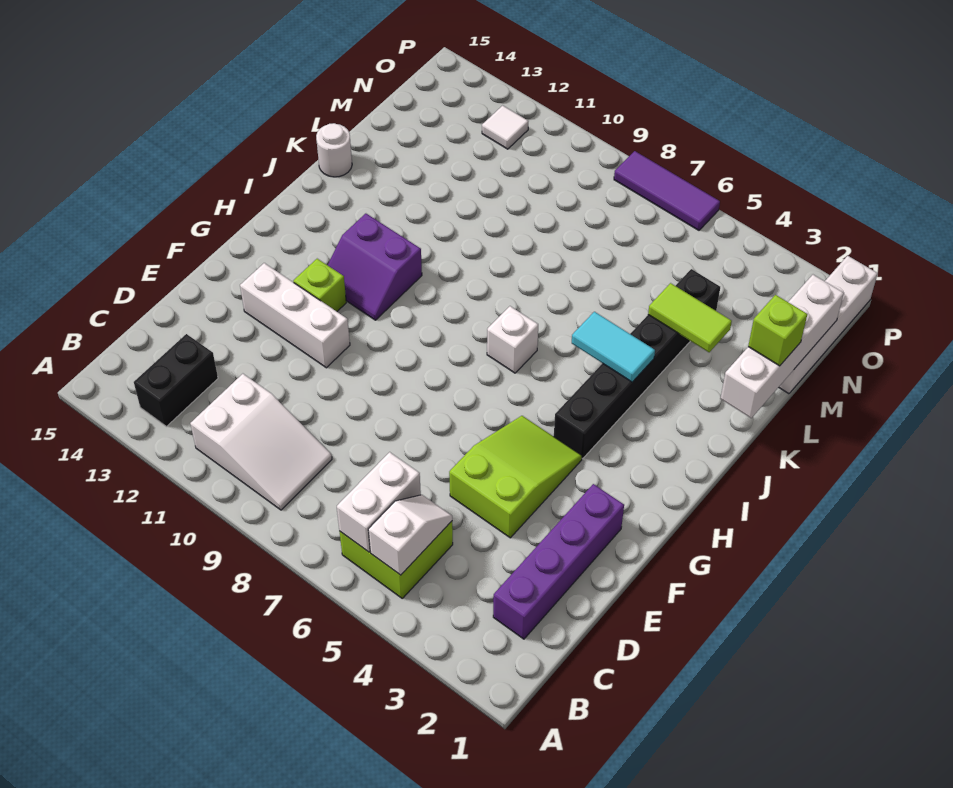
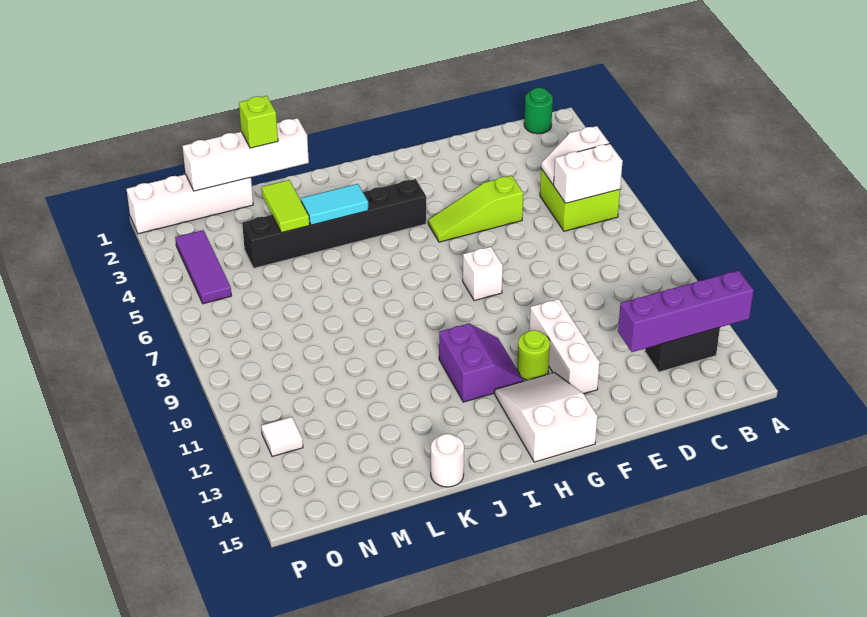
none -> green round brick B1 level 1
white slope B9:C11 level 1 top 11 -> white slope G13:H15 level 1 top 15
purple brick C2:F2 level 1 -> purple brick A13:D13 level 2
lime slope E4:G5 level 1 top E -> lime slope E5:G5 level 1 top E
lime brick G12 level 1 -> lime round brick G12 level 1
white brick I7 level 1 -> white brick G8 level 1
cyan tile J4:J5 level 2 -> cyan tile J4:K4 level 2
purple tile P6:P8 level 1 -> purple tile O3:O5 level 1

